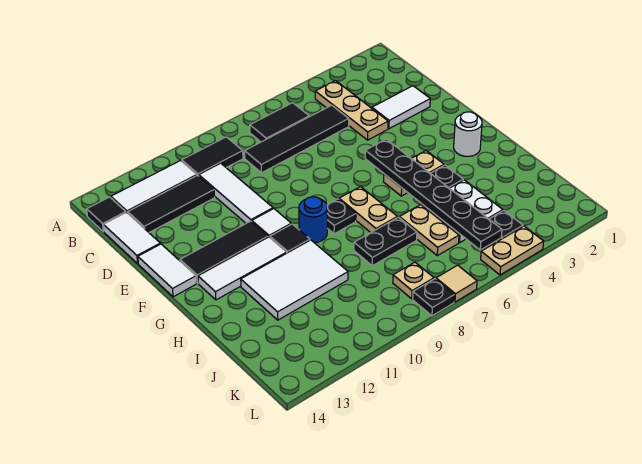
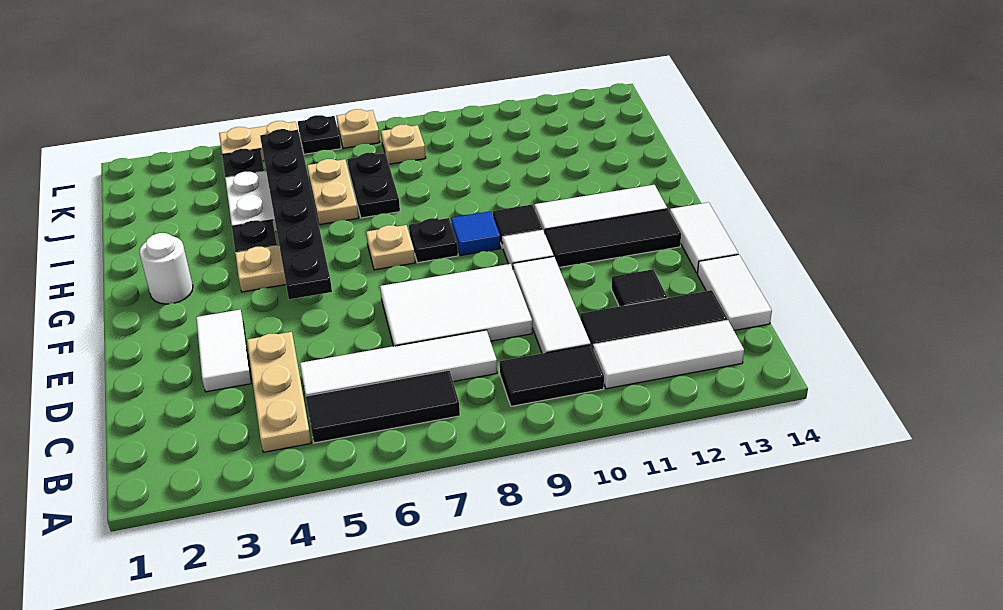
black tile B6:B7 level 1 -> black tile B5:B7 level 1
black tile B14 level 1 -> black tile D12 level 1
black tile C5:C8 level 1 -> white tile C5:C8 level 1
white tile D2:D3 level 1 -> white tile D3:E3 level 1
tan plate G7:H7 level 1 -> tan plate G7 level 1
blue round brick G9 level 1 -> blue tile G9 level 1
white tile H10:I12 level 1 -> white tile D7:E9 level 1
black plate I7:I8 level 1 -> black plate I7:J7 level 1
tan tile L7 level 1 -> tan plate L7 level 1
black plate L8 level 1 -> black plate L6 level 1

